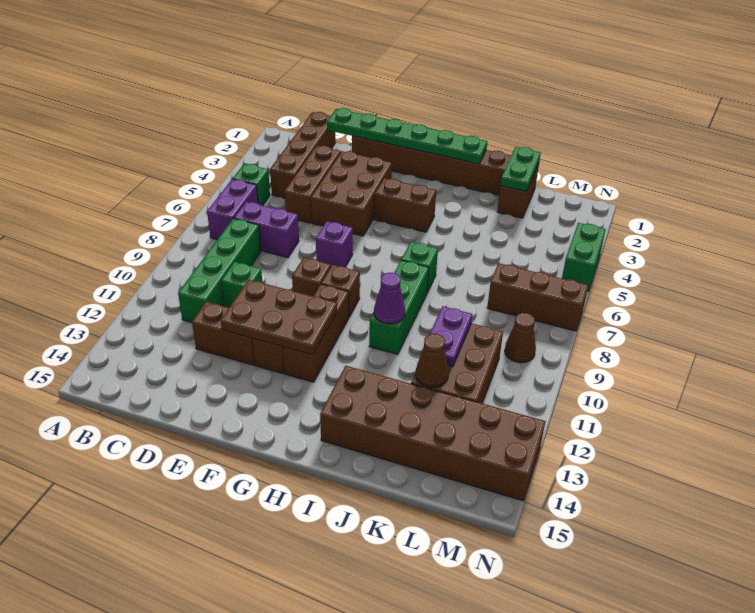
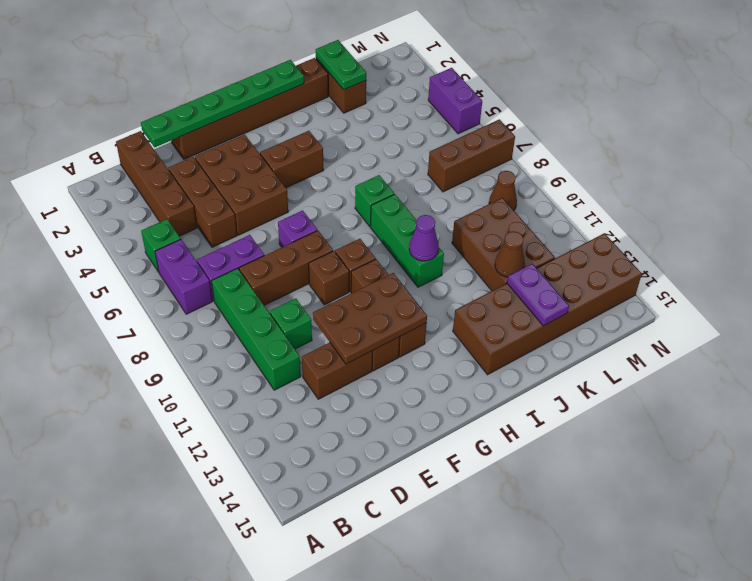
none -> brown brick D8:F8 level 1
purple plate K10:K11 level 2 -> purple plate K13:K14 level 2
green brick N4:N5 level 1 -> purple brick N4:N5 level 1

